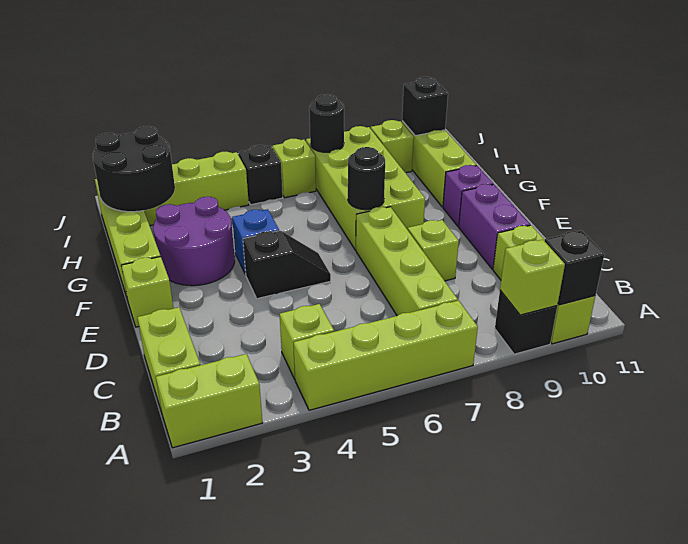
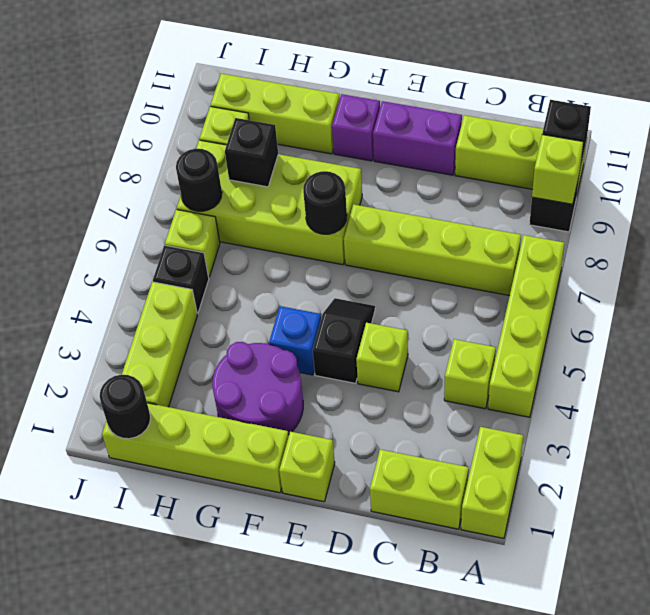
lime brick D8 level 1 -> lime brick D4 level 1
black round brick H1:I2 level 2 -> black round brick I1 level 2
black brick I10 level 2 -> black brick H8 level 2

